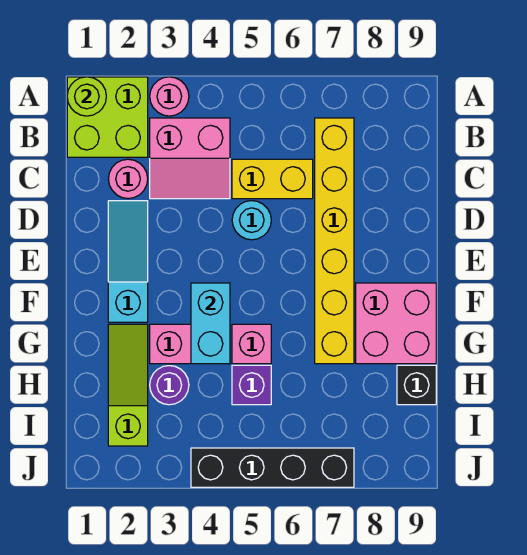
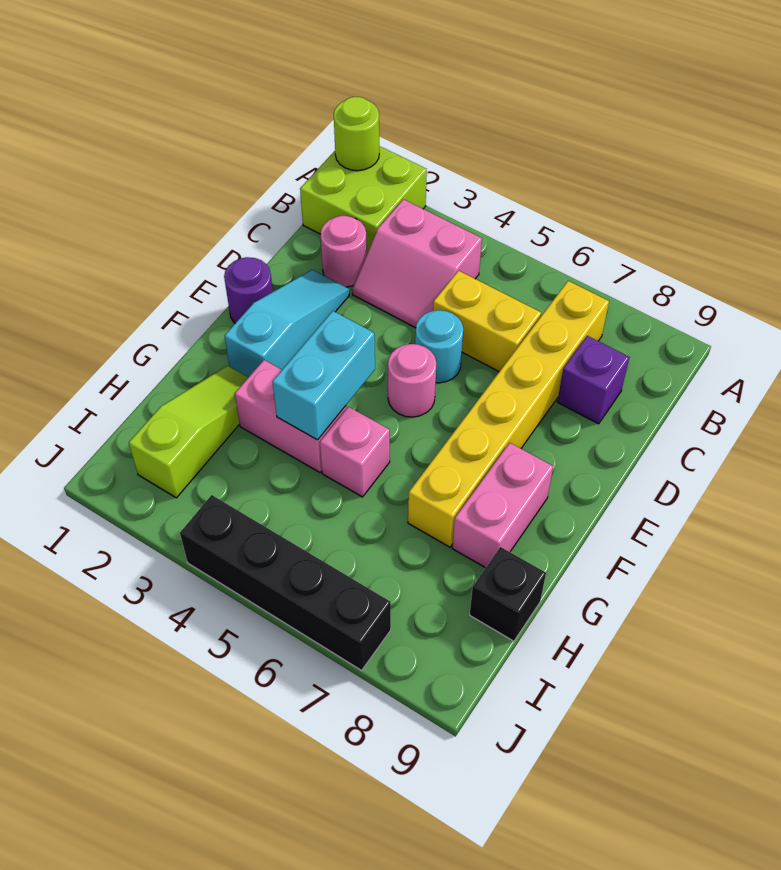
pink round brick A3 level 1 -> pink round brick E5 level 1
pink brick F8:G9 level 1 -> pink brick F8:G8 level 1
purple round brick H3 level 1 -> purple round brick E1 level 1
purple brick H5 level 1 -> purple brick C8 level 1

